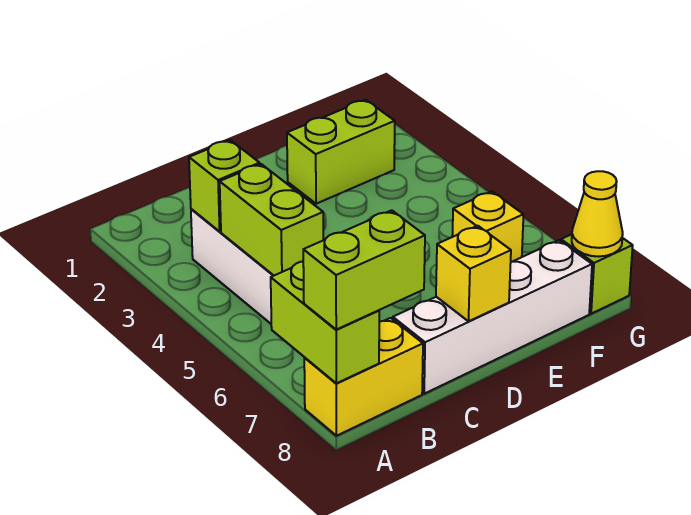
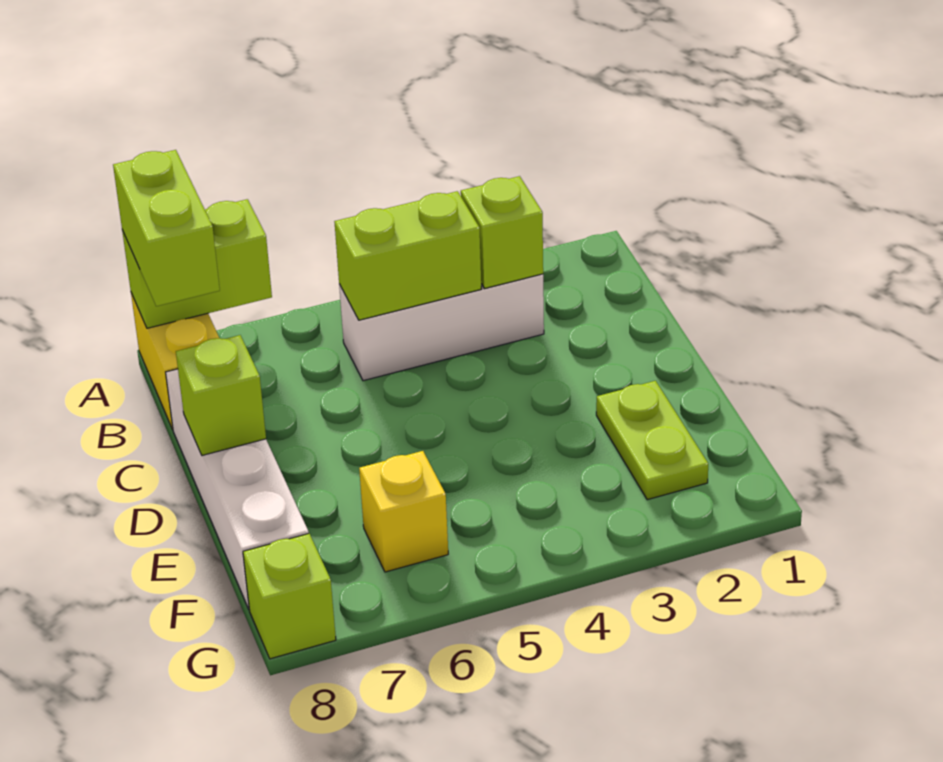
yellow brick D8 level 2 -> lime brick D8 level 2
lime brick E2:F2 level 1 -> lime plate E2:F2 level 1
yellow cone G8 level 2 -> none

